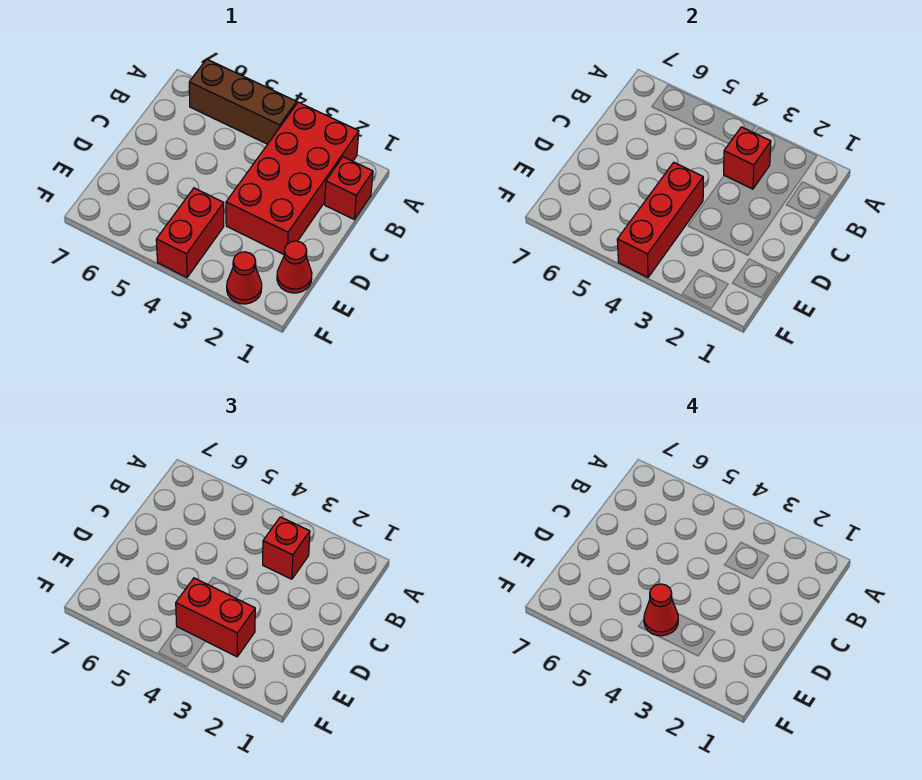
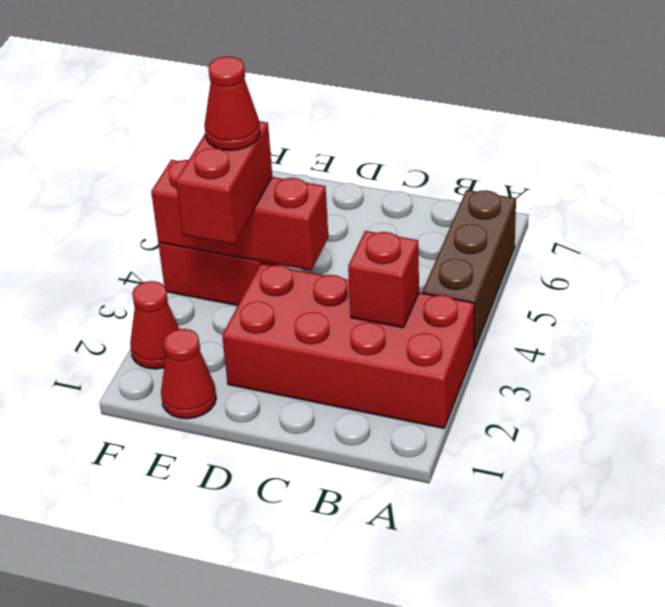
red brick B1 level 1 -> none
red brick B3 level 3 -> none

